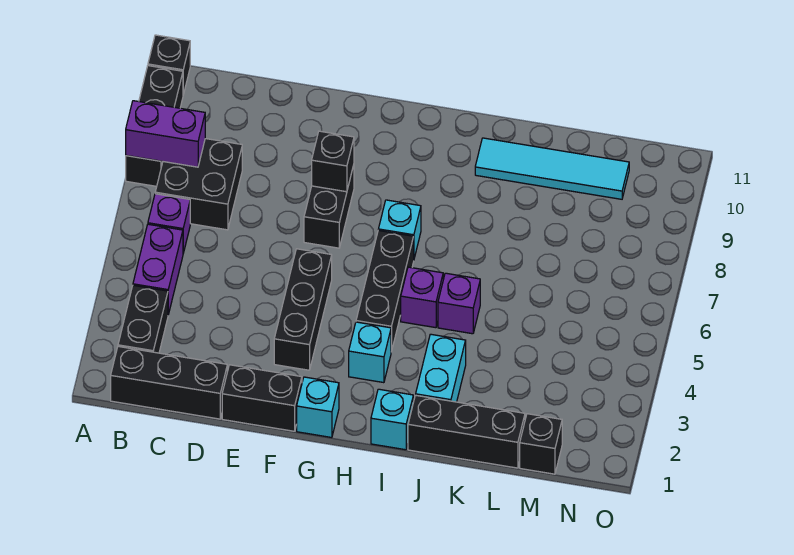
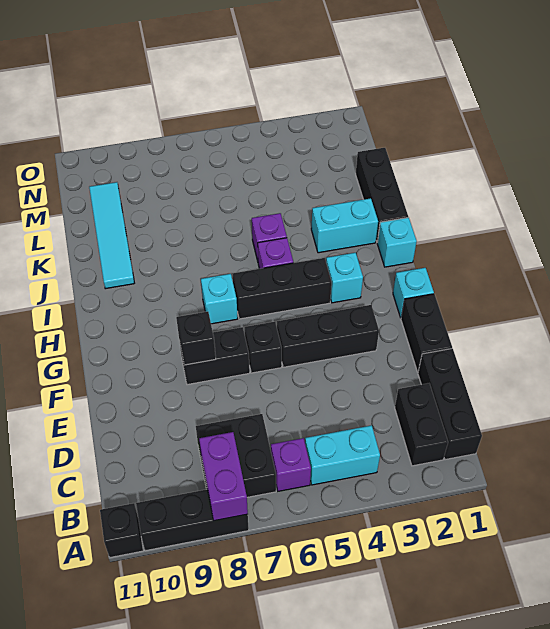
black brick B2:B3 level 1 -> black brick B2:C2 level 1
purple brick B4:B5 level 1 -> cyan brick B4:B5 level 1
black brick M1 level 1 -> black brick F6 level 1

